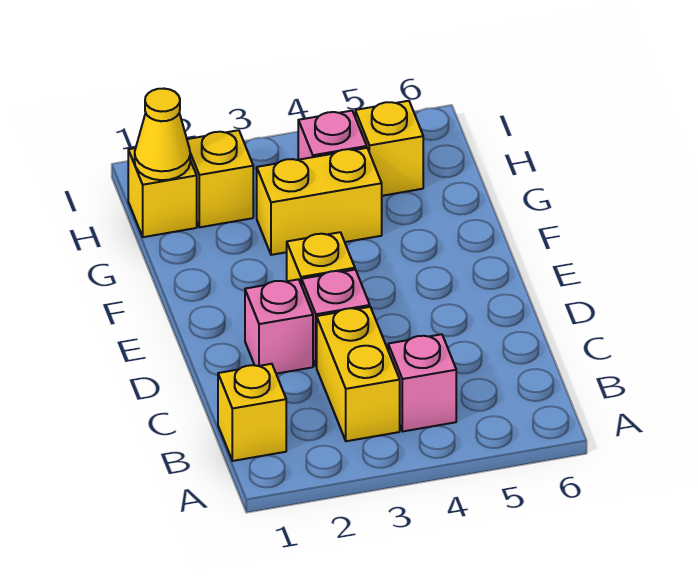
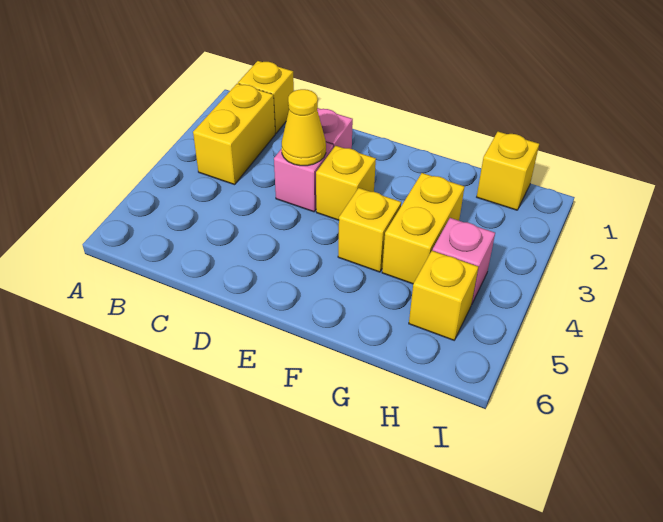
yellow brick B3:C3 level 1 -> yellow brick B2:B3 level 1
pink brick B4 level 1 -> none
yellow cone H1 level 2 -> yellow cone D3 level 2
yellow brick H2 level 1 -> yellow brick F4 level 1

